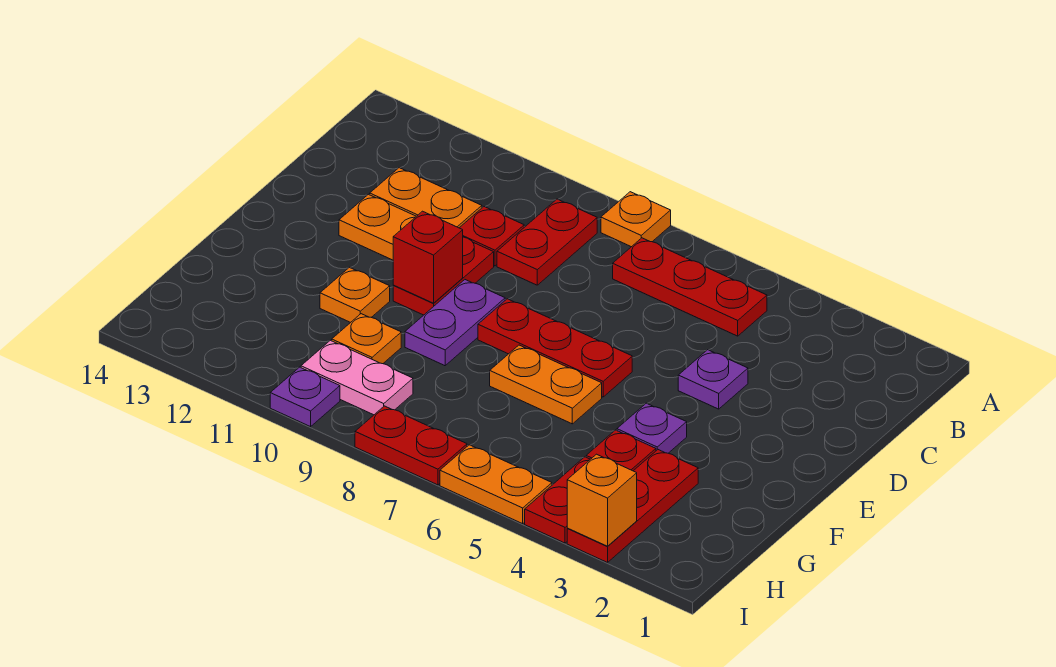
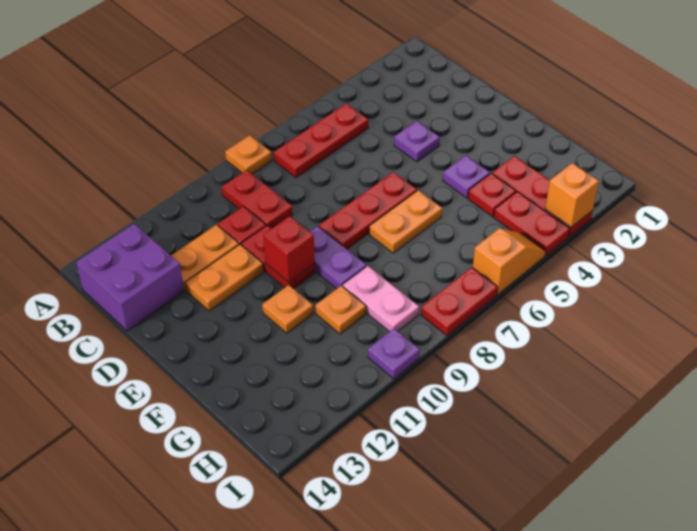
none -> purple brick B13:C14 level 1
pink plate H9:H10 level 1 -> pink plate G9:H9 level 1
orange plate I5:I6 level 1 -> orange slope I5:I6 level 1 top 6

